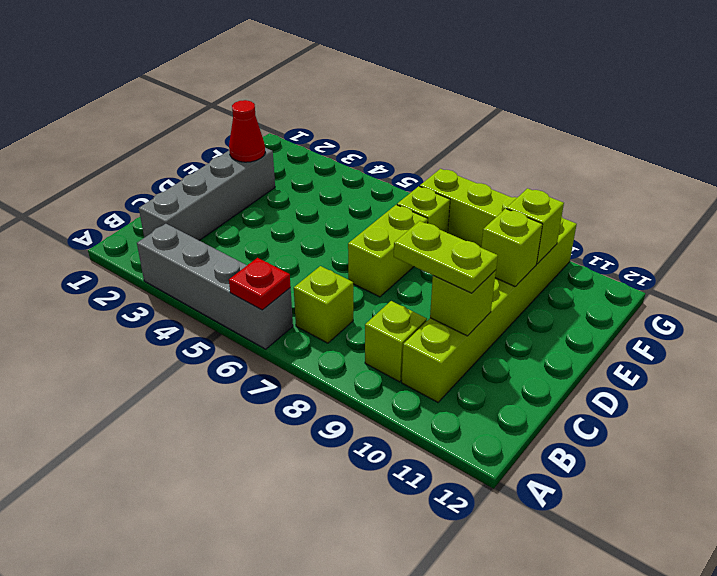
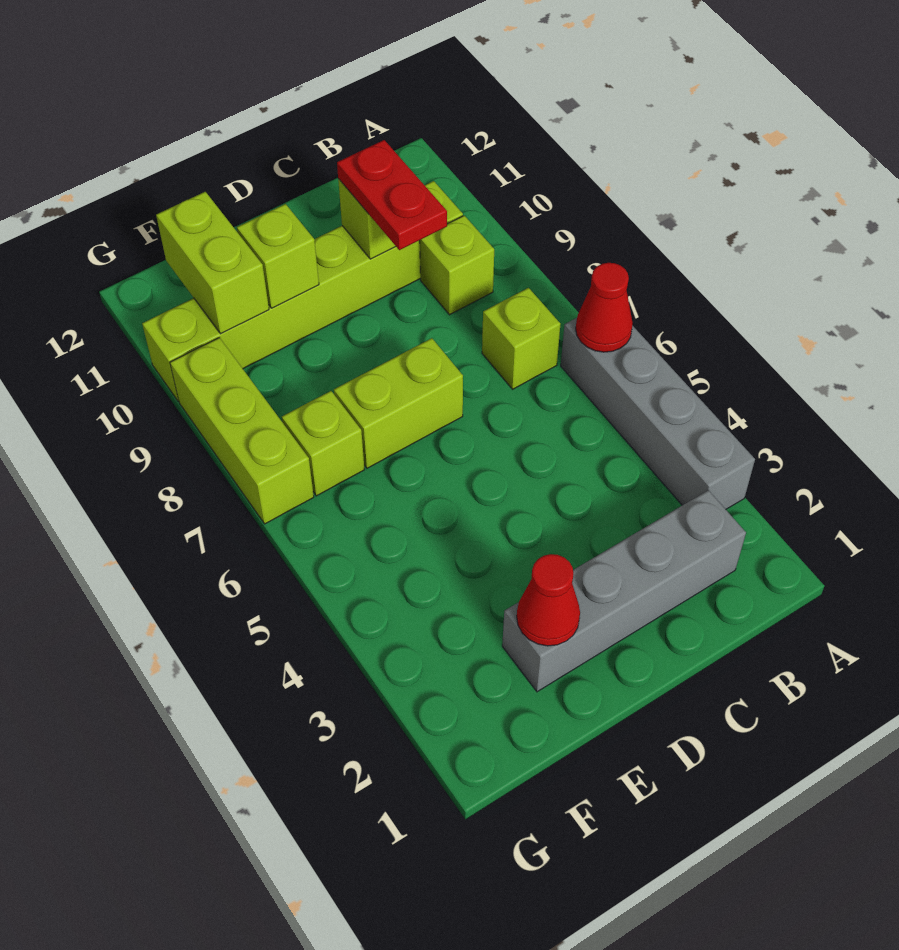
red plate A6 level 2 -> red cone A6 level 2
lime plate C9:C10 level 3 -> red plate C9:C10 level 3
lime brick F10 level 2 -> lime brick F10:F11 level 2

